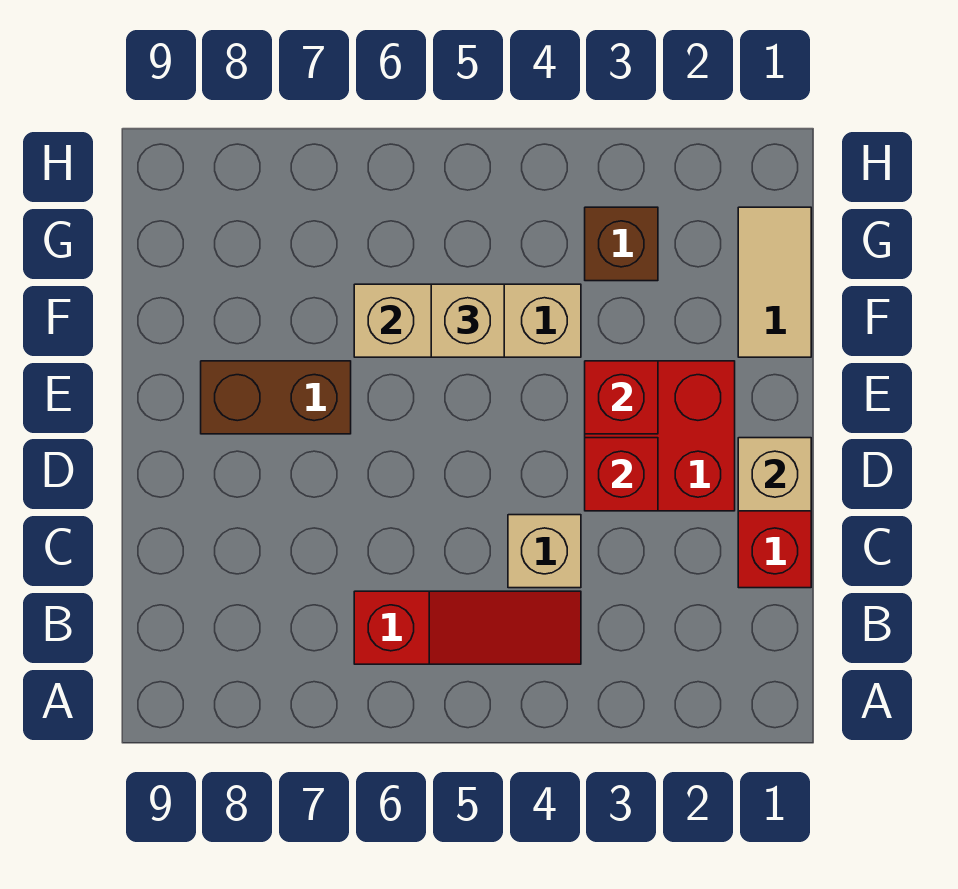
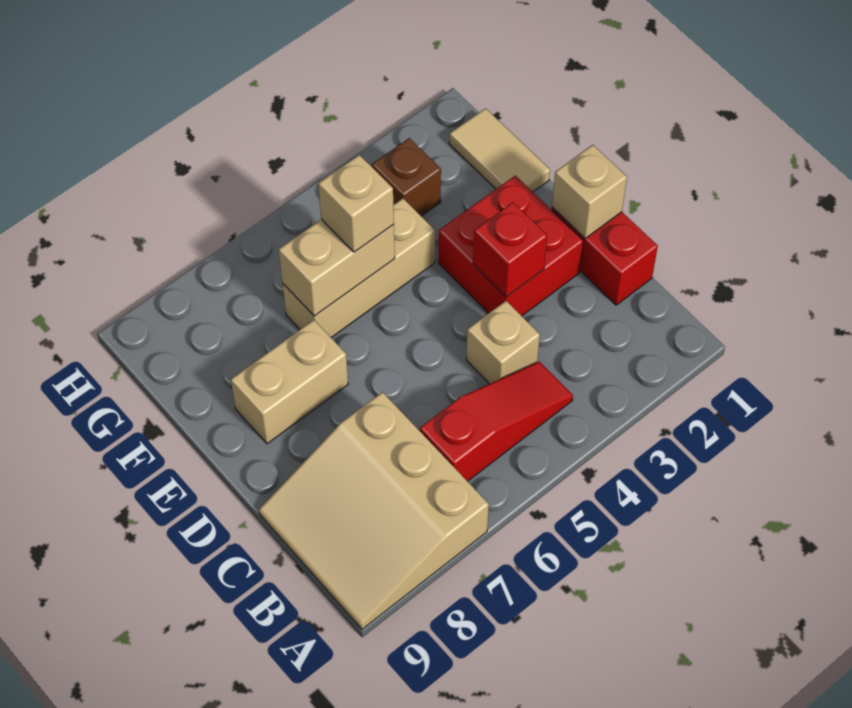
none -> tan slope A7:C9 level 1 top 7
red brick E3 level 2 -> none
brown brick E7:E8 level 1 -> tan brick E7:E8 level 1

